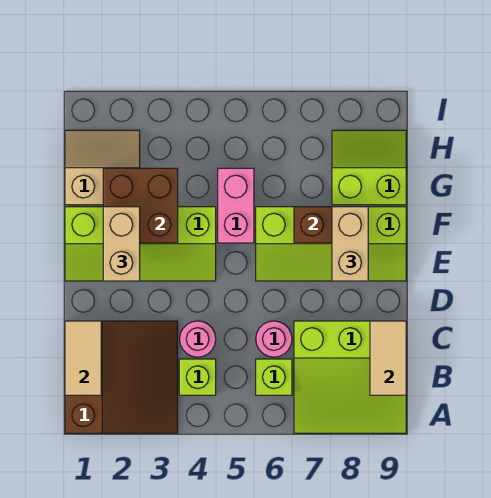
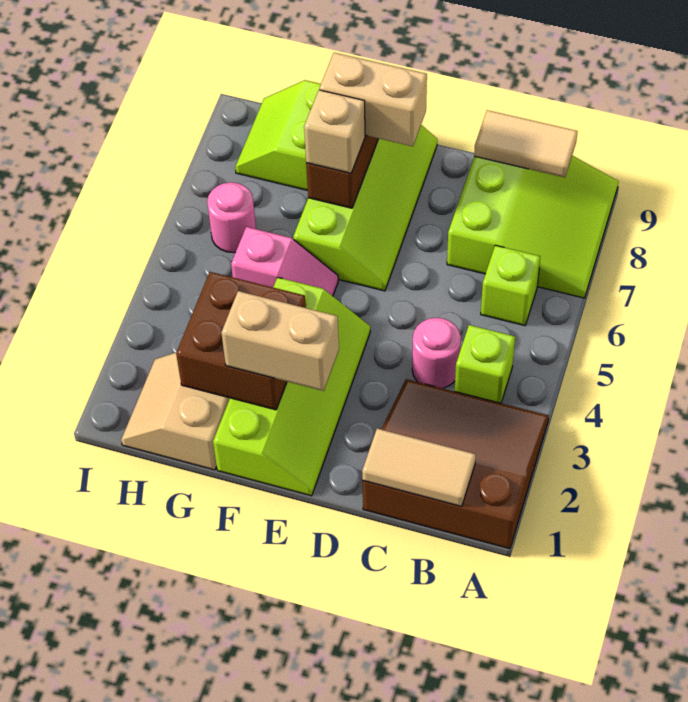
pink round brick C6 level 1 -> pink round brick H6 level 1
pink brick F5:G5 level 1 -> pink slope F5:G5 level 1 top G
none -> tan brick F7 level 3

